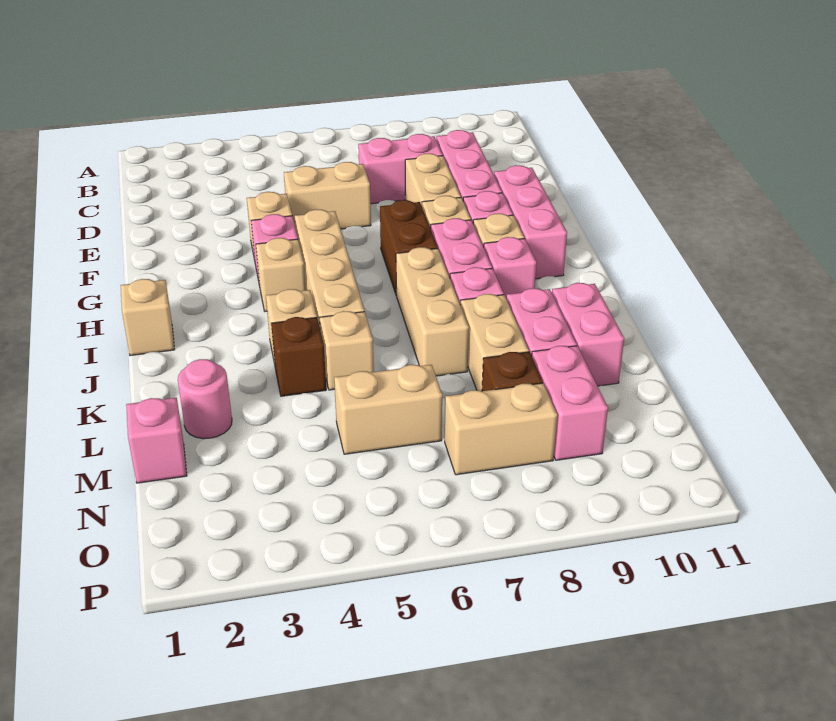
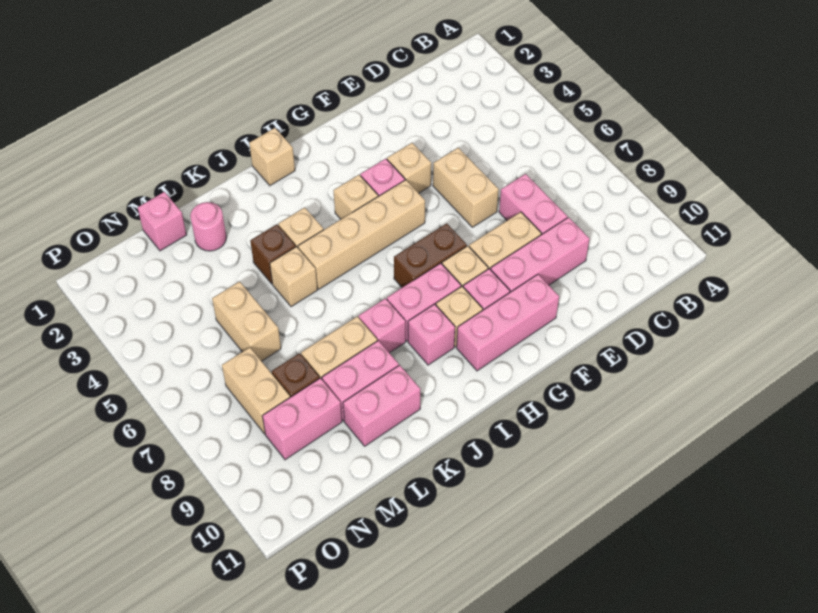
tan brick I7:K7 level 1 -> none

